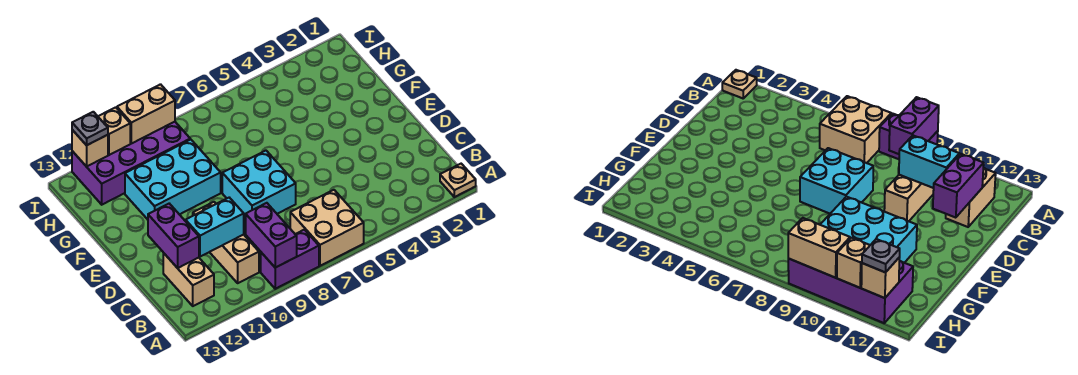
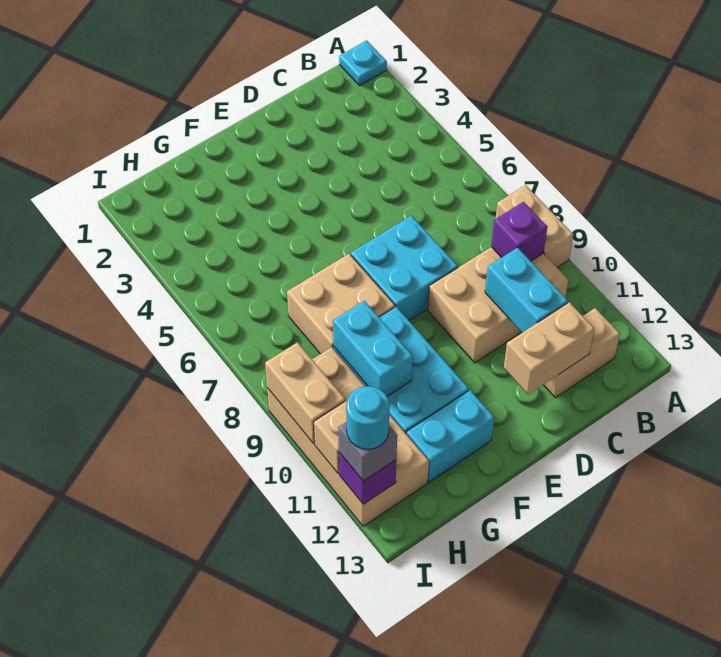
tan plate A1 level 1 -> cyan plate A1 level 1
tan brick A6:B7 level 1 -> tan brick F7:G8 level 1
purple brick A8:A9 level 1 -> tan brick A8:A9 level 1
purple brick A9:B9 level 2 -> purple brick B9 level 2
tan brick B10:D10 level 1 -> tan brick B9:D10 level 1
purple brick C12:D12 level 2 -> tan brick C12:D12 level 2
none -> cyan brick F12:G12 level 1
none -> cyan brick G9:G10 level 2
purple brick H9:I12 level 1 -> tan brick H9:I12 level 1
tan brick I12 level 2 -> purple brick I12 level 2
grey plate I12 level 3 -> grey brick I12 level 3
none -> cyan round brick I12 level 4

